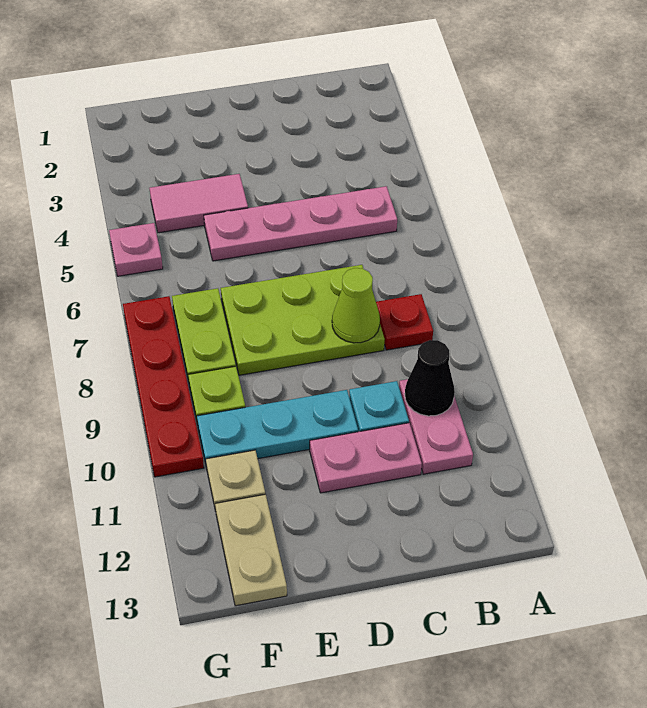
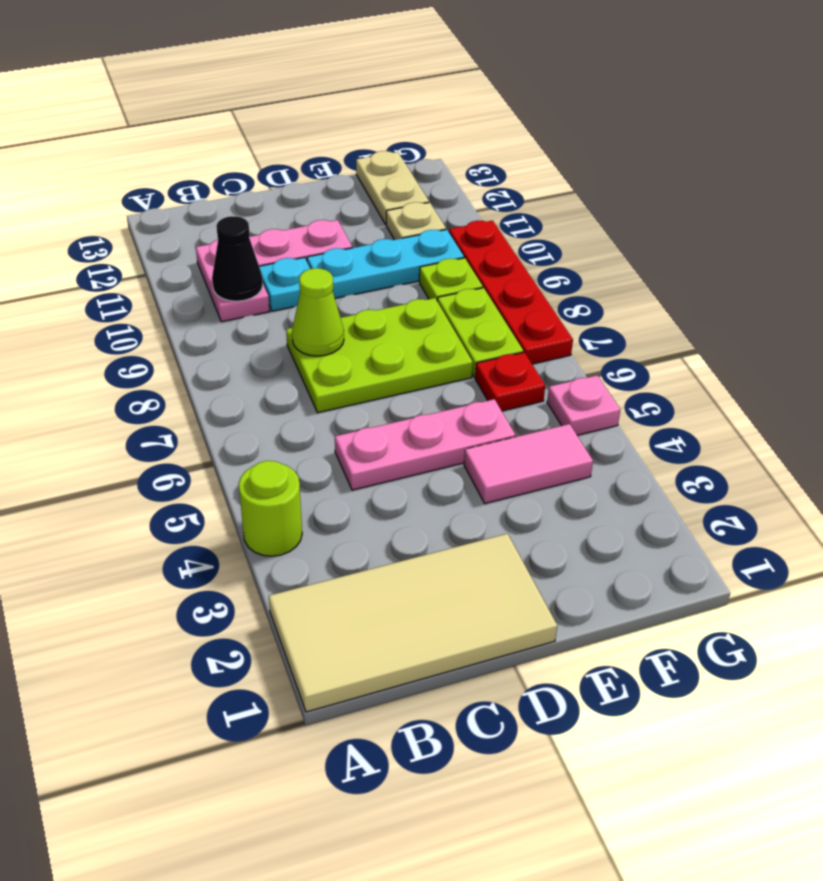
none -> tan tile A1:D2 level 1
none -> lime round brick A4 level 1
pink plate B5:E5 level 1 -> pink plate C5:E5 level 1
red plate B8 level 1 -> red plate F6 level 1

